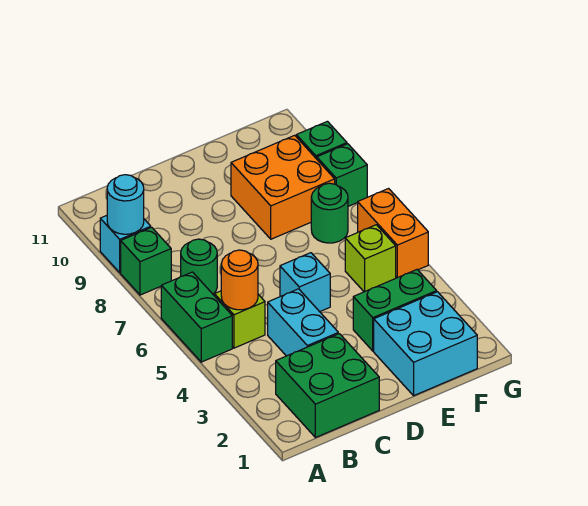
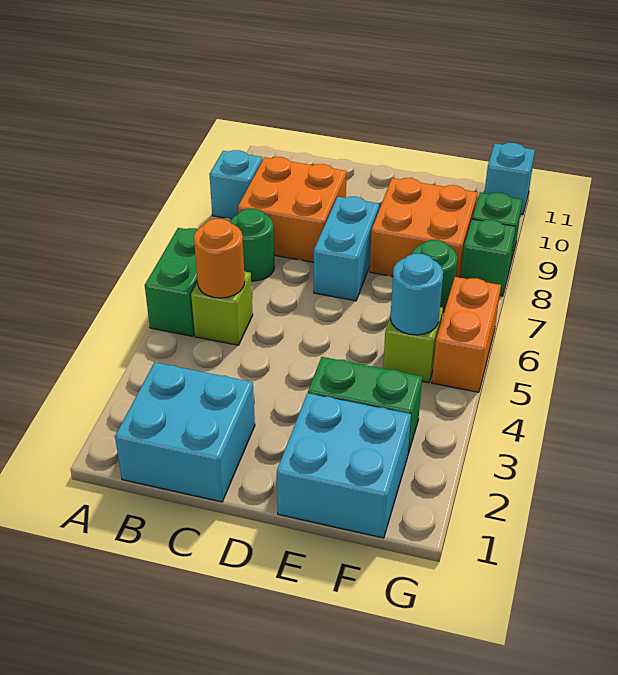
green brick A8 level 1 -> none
cyan round brick A9 level 2 -> cyan round brick F5 level 2
green brick B1:C2 level 1 -> cyan brick B1:C2 level 1
none -> orange brick B8:C9 level 1
cyan brick C3:C4 level 1 -> cyan brick D7:D8 level 1
cyan brick D5 level 1 -> cyan brick G11 level 1

